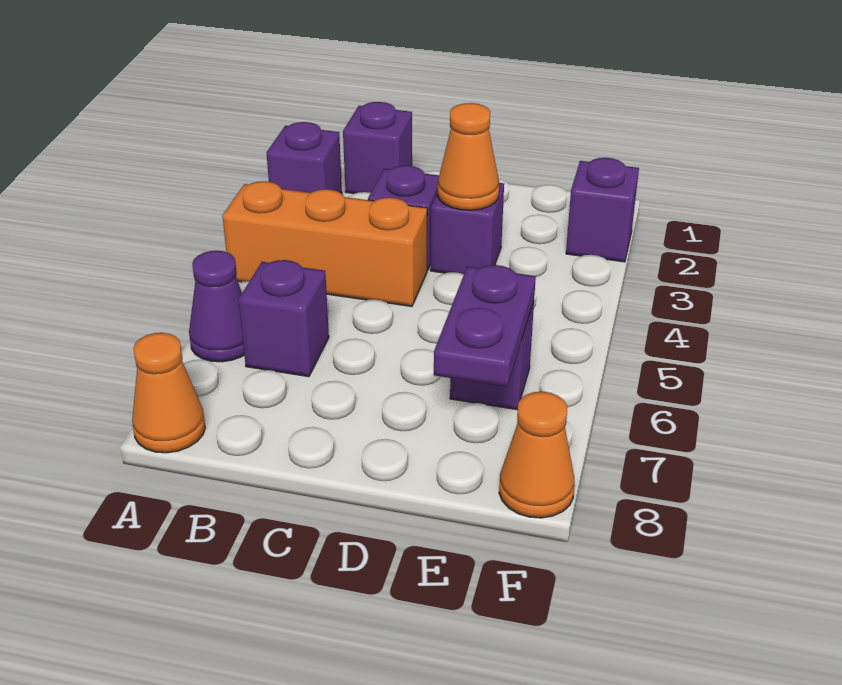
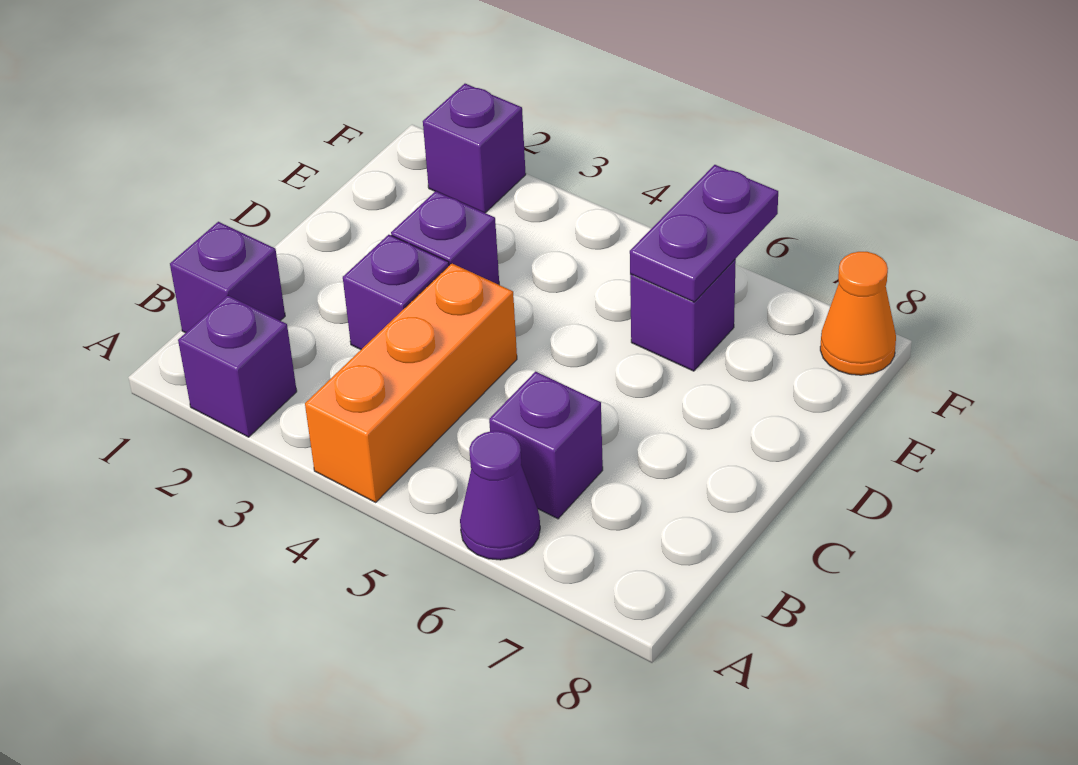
orange cone A8 level 1 -> none
orange cone D3 level 2 -> none
purple plate E6:E7 level 2 -> purple plate E6:F6 level 2

